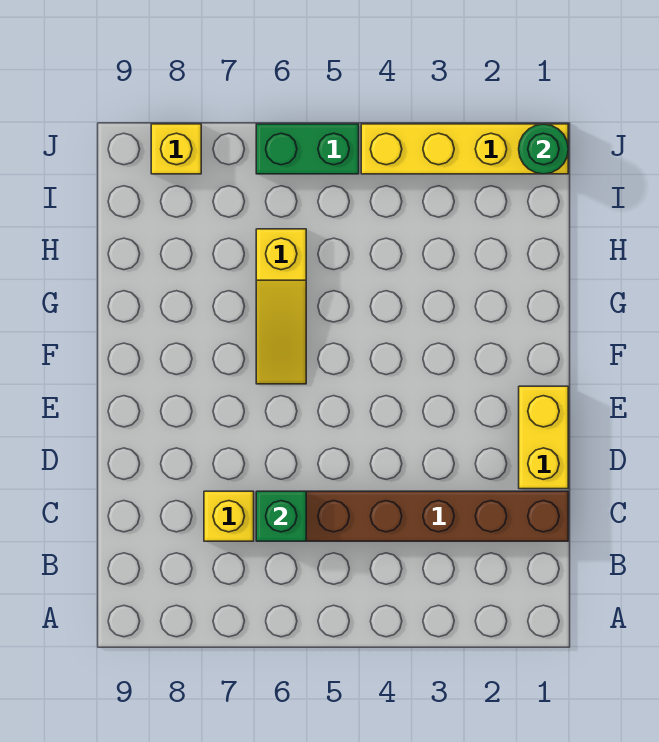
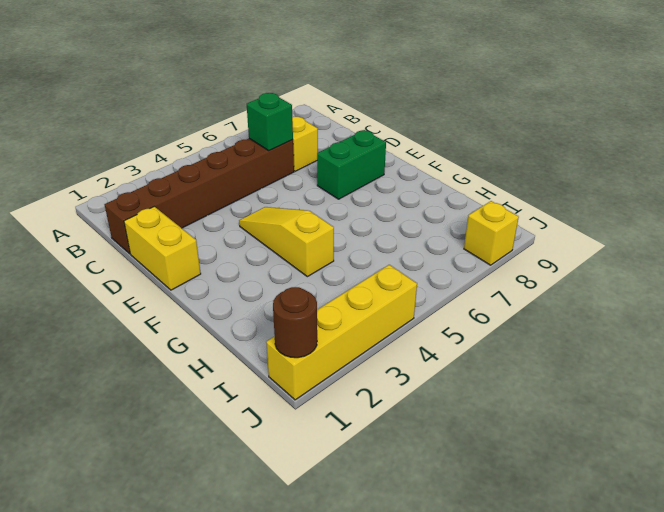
yellow slope F6:H6 level 1 top H -> yellow slope E4:G4 level 1 top G
green round brick J1 level 2 -> brown round brick J1 level 2
green brick J5:J6 level 1 -> green brick E7:E8 level 1

